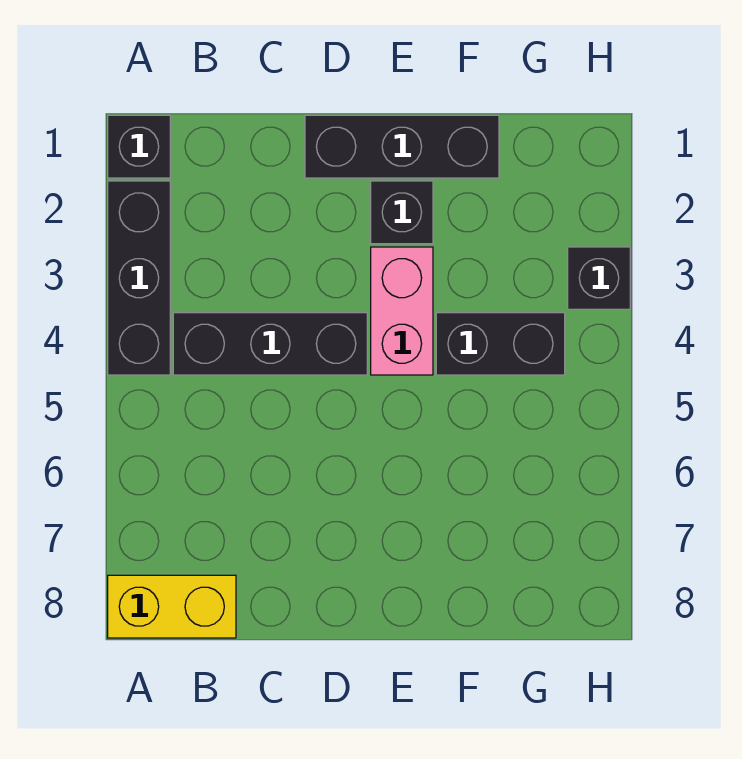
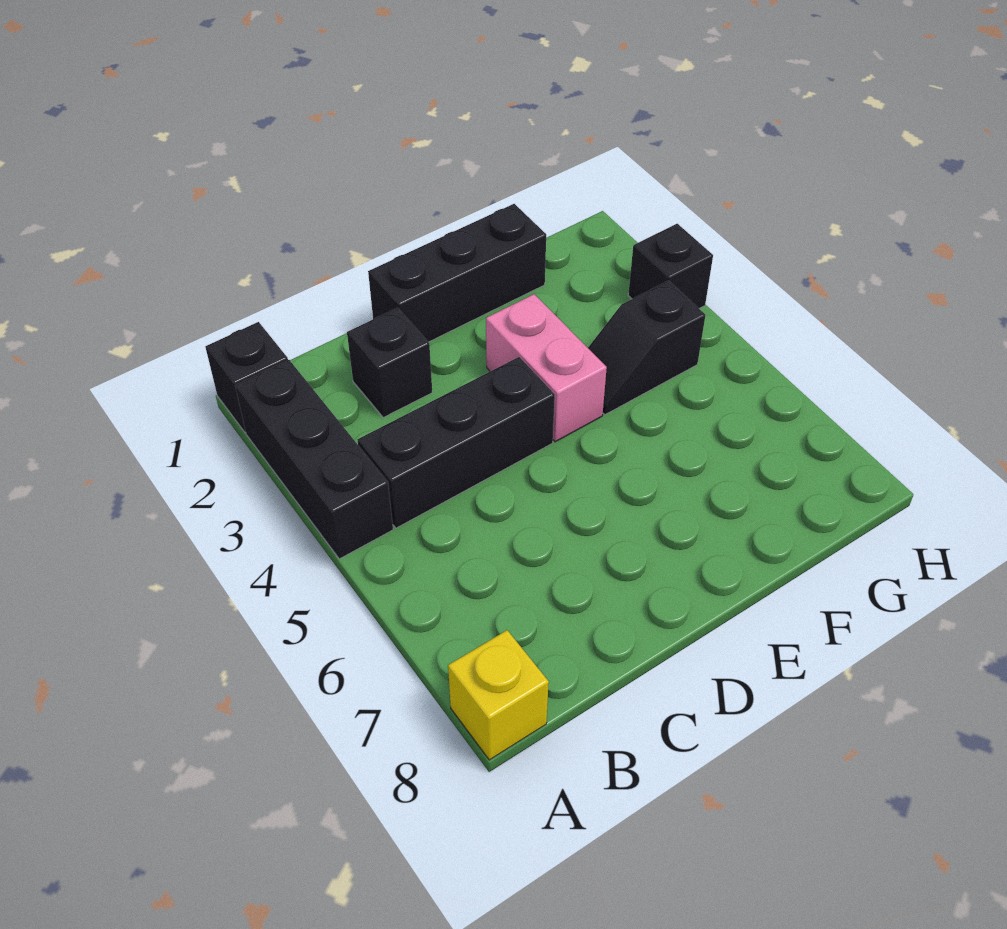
yellow brick A8:B8 level 1 -> yellow brick A8 level 1
black brick E2 level 1 -> black brick C2 level 1
black brick F4:G4 level 1 -> black slope F4:G4 level 1 top G

